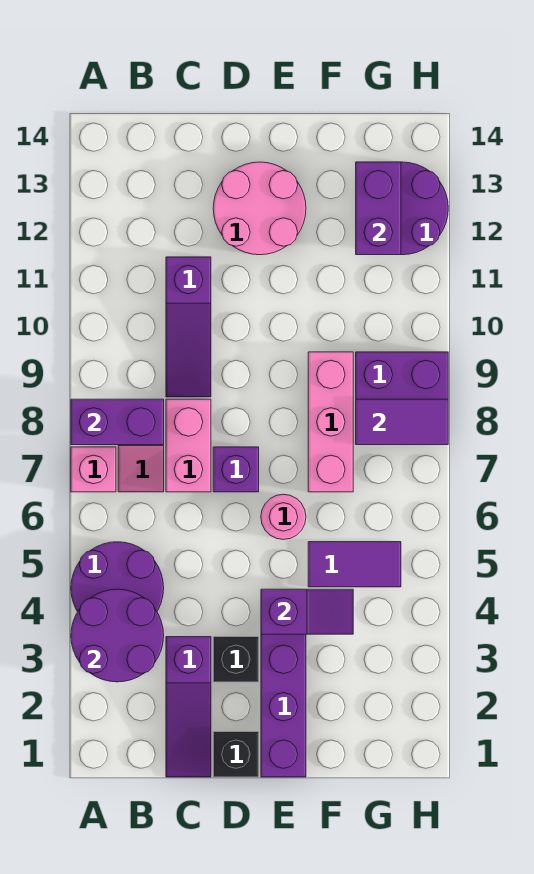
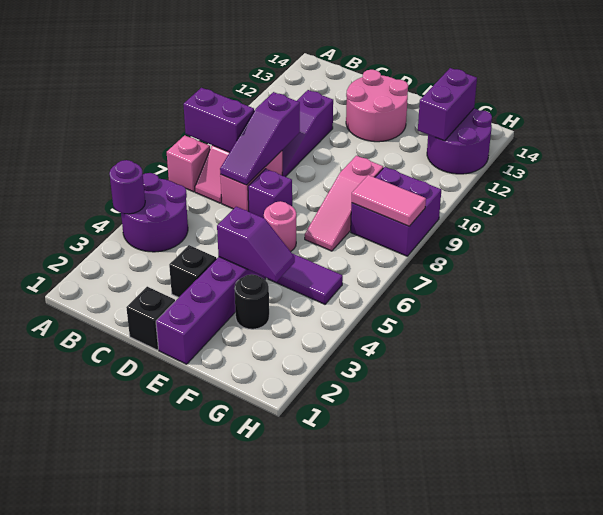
purple round brick A3:B4 level 2 -> purple round brick A4 level 2
purple slope C1:C3 level 1 top 3 -> purple slope C7:C9 level 2 top 9
none -> black round brick F3 level 1
pink brick F7:F9 level 1 -> pink slope F7:F9 level 1 top 9
purple tile G8:H8 level 2 -> pink tile G8:H8 level 2

